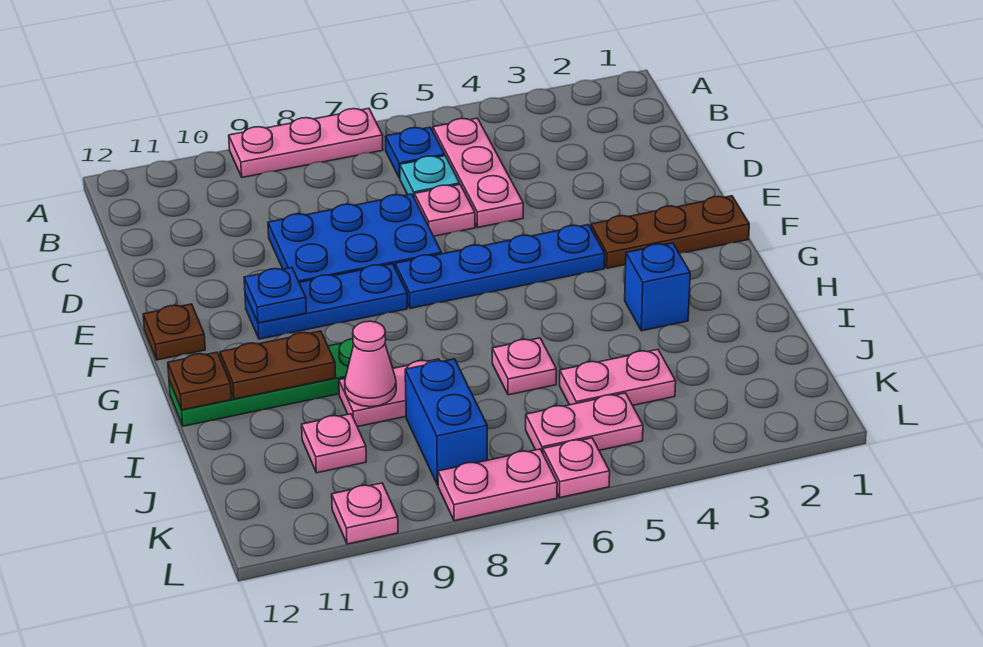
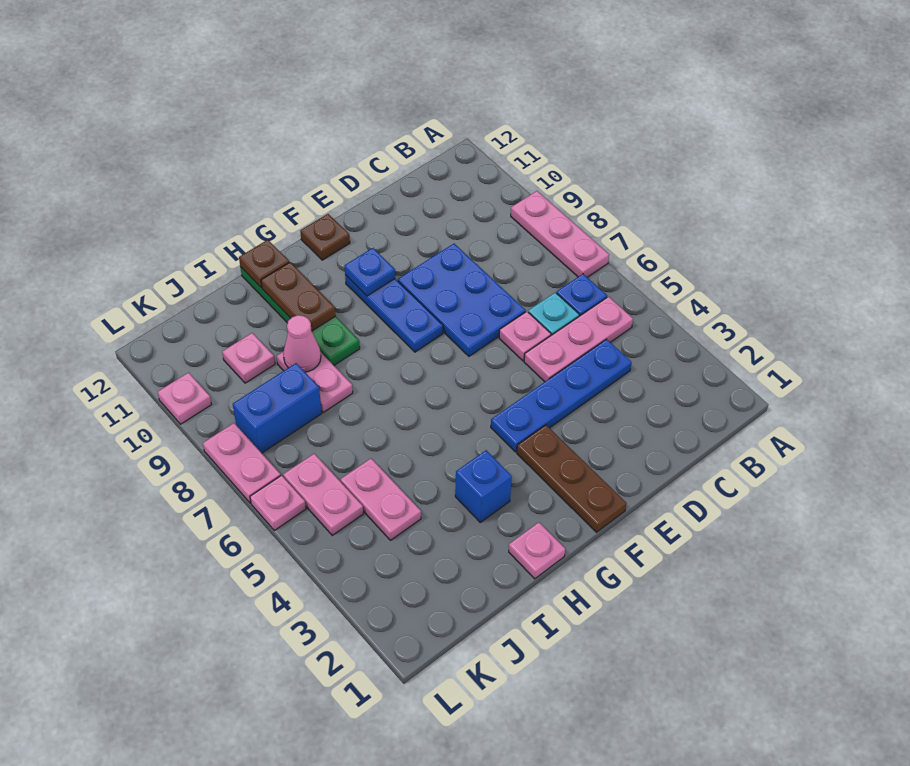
blue plate F4:F7 level 1 -> blue plate C4:F4 level 1
pink plate I6 level 1 -> pink plate H1 level 1

